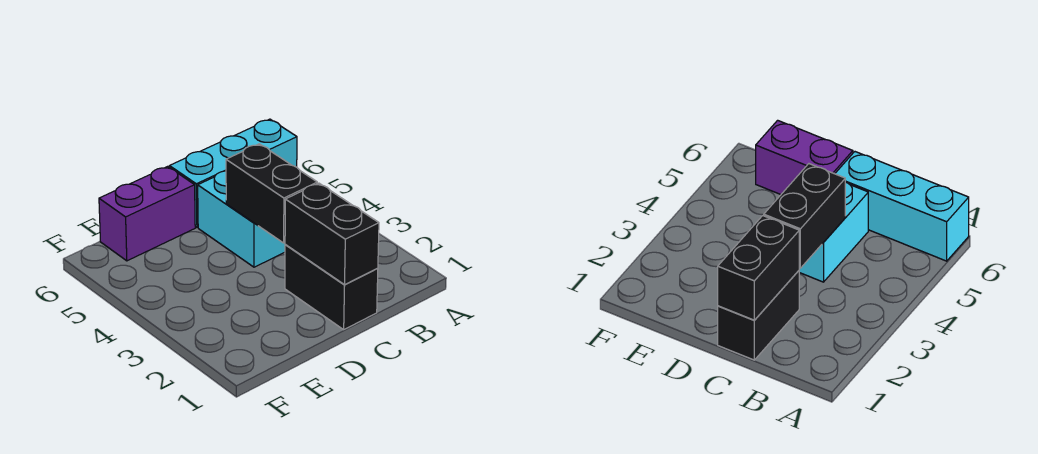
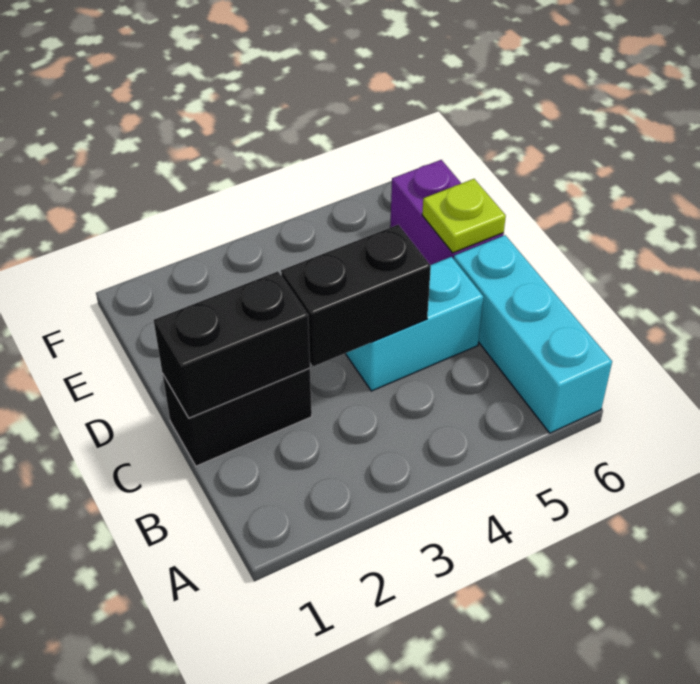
none -> lime plate D6 level 2

